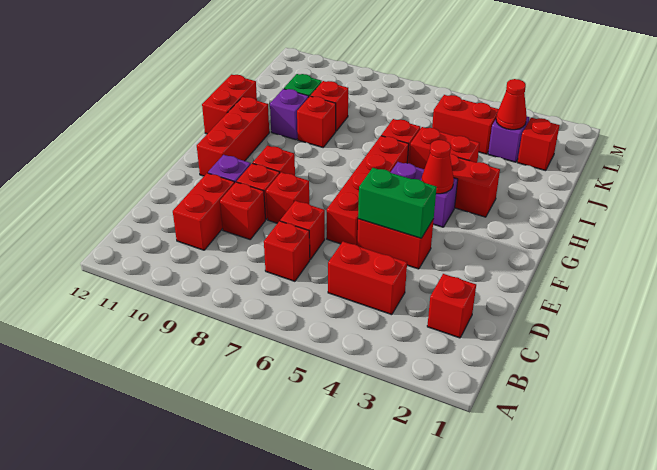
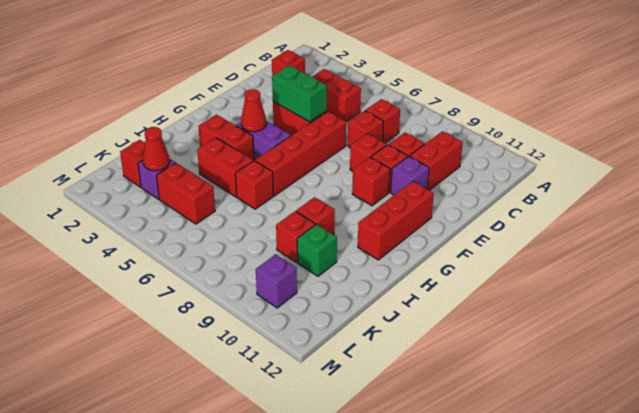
red brick H12:I12 level 1 -> none
purple brick I10 level 1 -> purple brick L10 level 1

